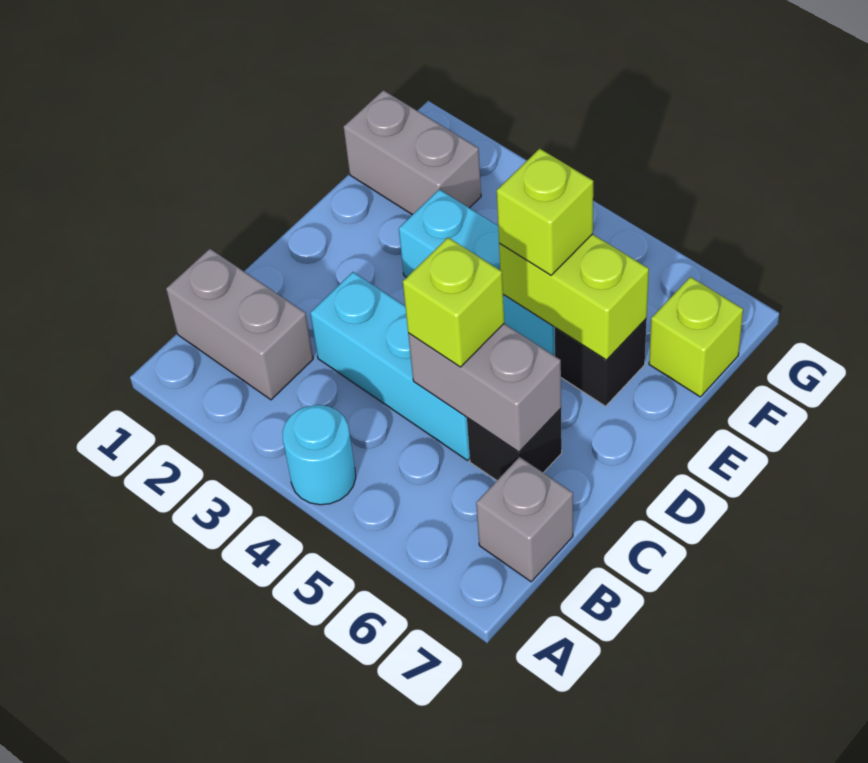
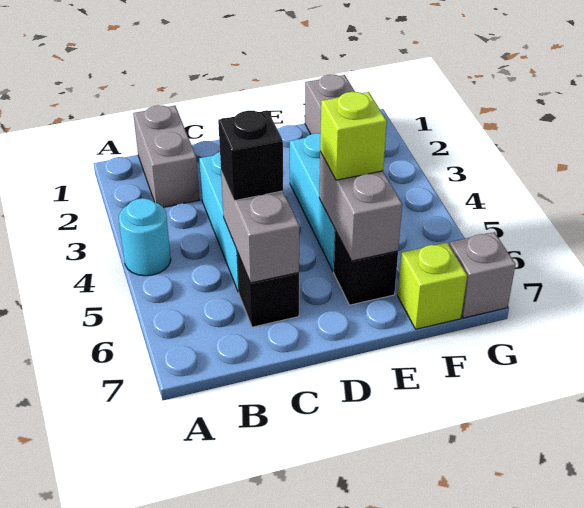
grey brick B7 level 1 -> grey brick G7 level 1
lime brick C5 level 3 -> black brick C5 level 3
lime brick E5:E6 level 2 -> grey brick E5:E6 level 2

